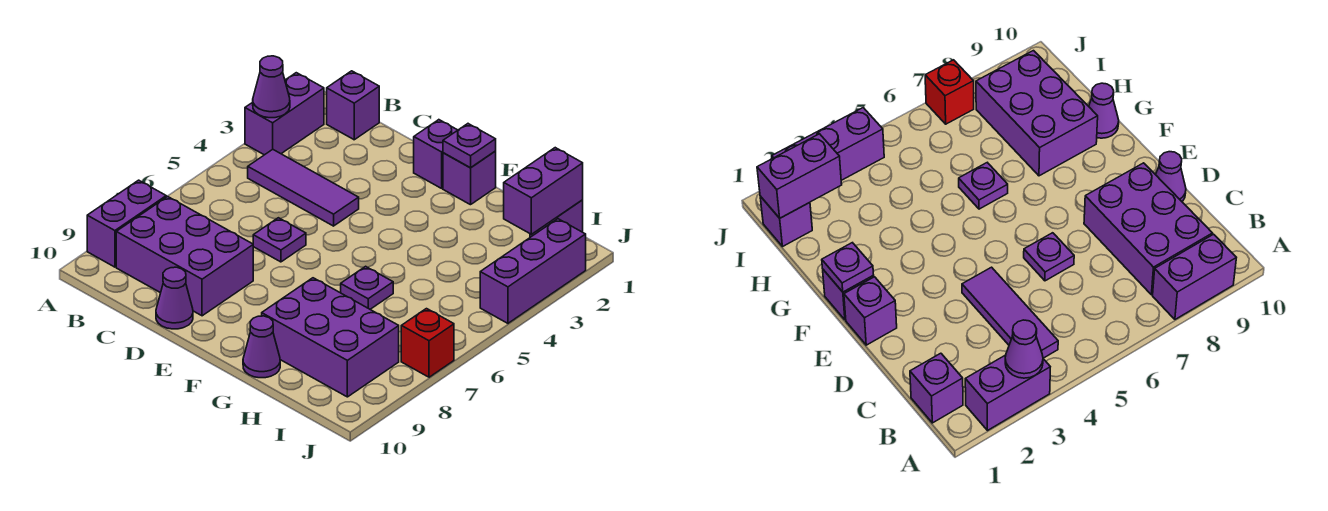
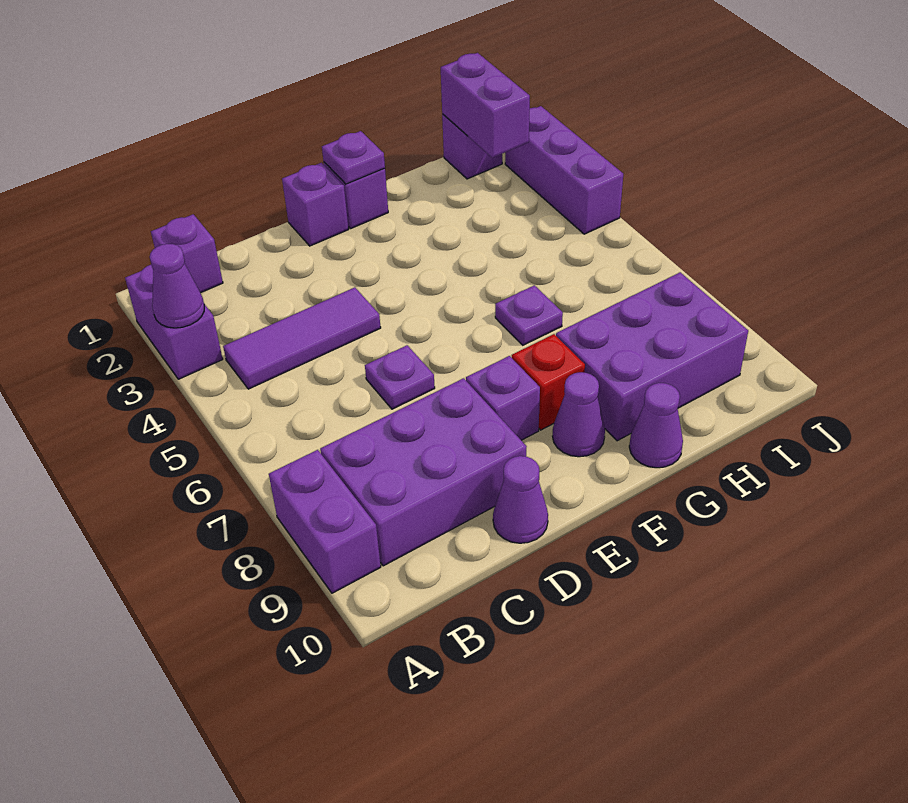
none -> purple brick E8 level 1
none -> purple cone F9 level 1
red brick J7 level 1 -> red brick F8 level 1

